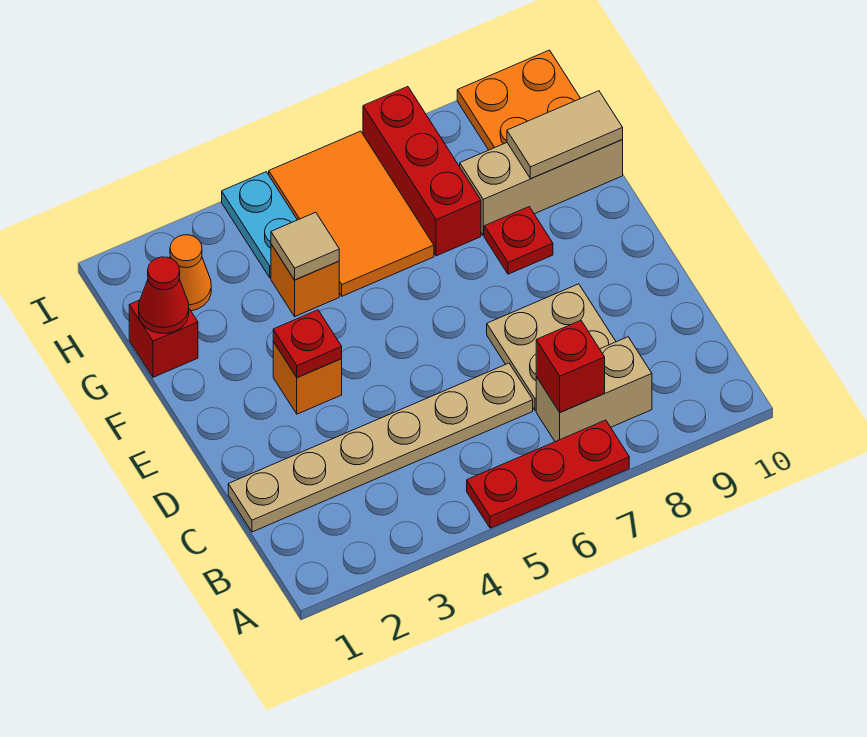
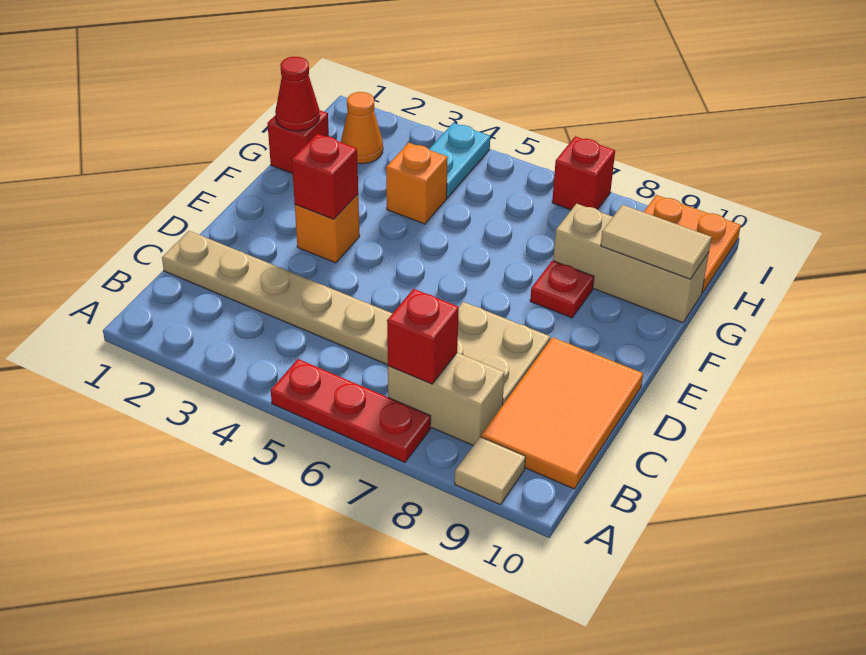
red plate E3 level 2 -> red brick E3 level 2
tan tile G4 level 2 -> tan tile A9 level 1
orange tile G5:I6 level 1 -> orange tile B9:D10 level 1
red brick G7:I7 level 1 -> red brick I7 level 1

